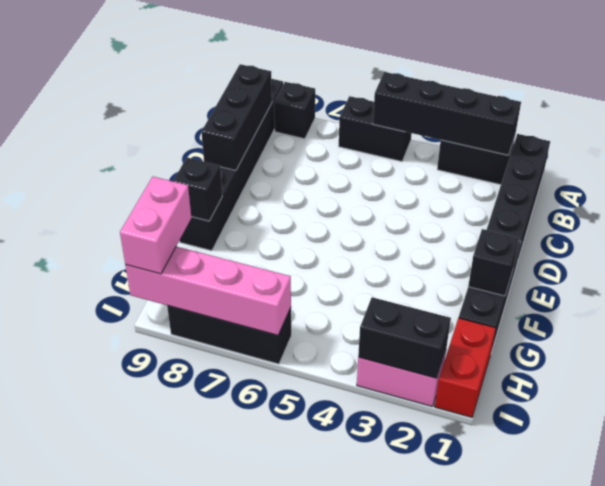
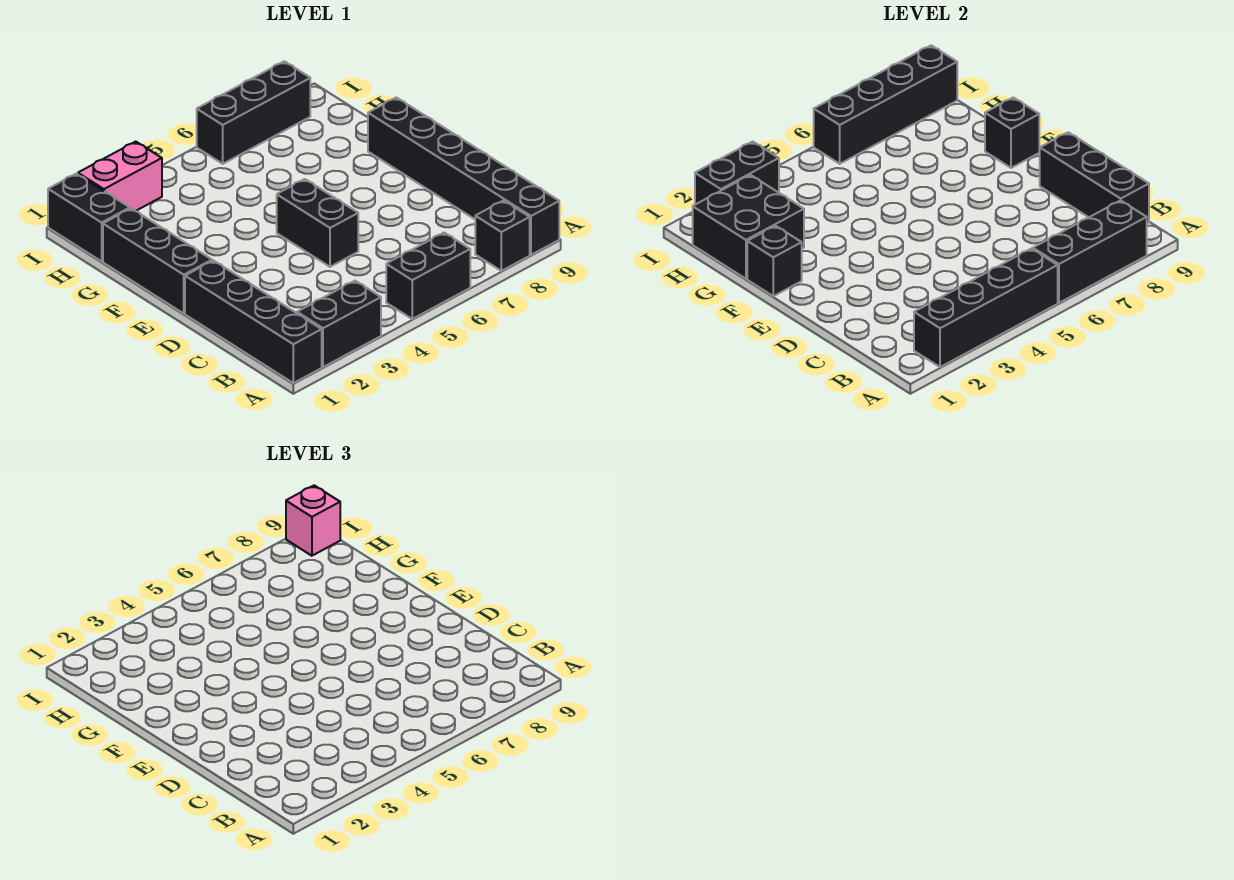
none -> black brick A6:A8 level 2
none -> black brick D5:E5 level 1
none -> black brick G1:H2 level 2
red brick H1:I1 level 1 -> black brick H1:I1 level 1
pink brick H9:I9 level 3 -> pink brick I9 level 3
pink brick I6:I9 level 2 -> black brick I6:I9 level 2

